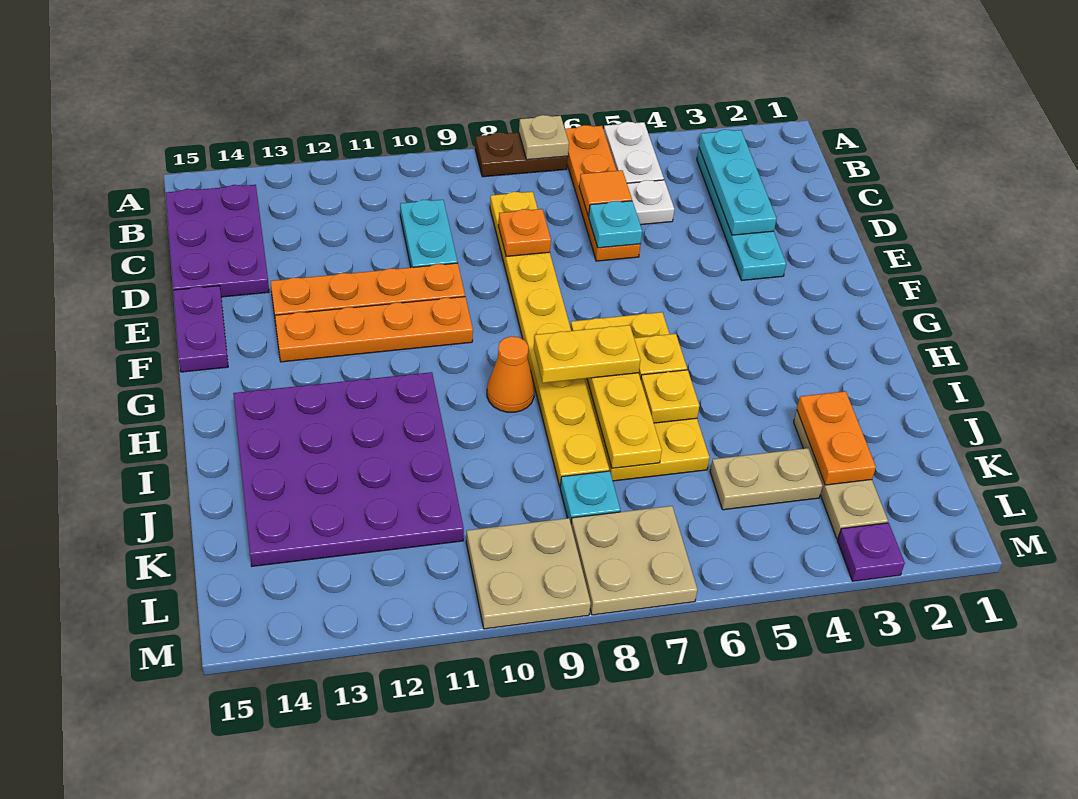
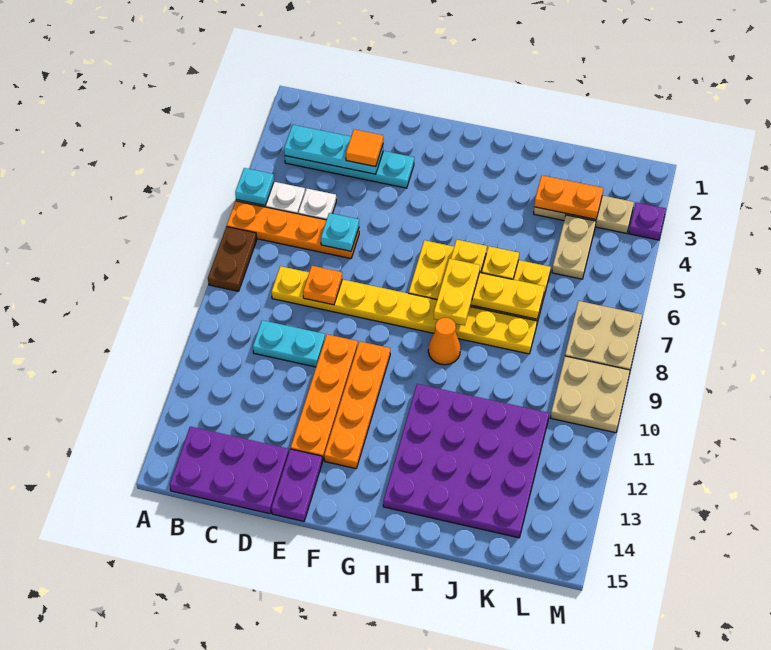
tan plate A7 level 2 -> none
orange tile C6 level 2 -> orange tile D3 level 3
purple plate E15:F15 level 1 -> purple plate E14:E15 level 1
cyan plate K8 level 1 -> cyan plate A5 level 2

